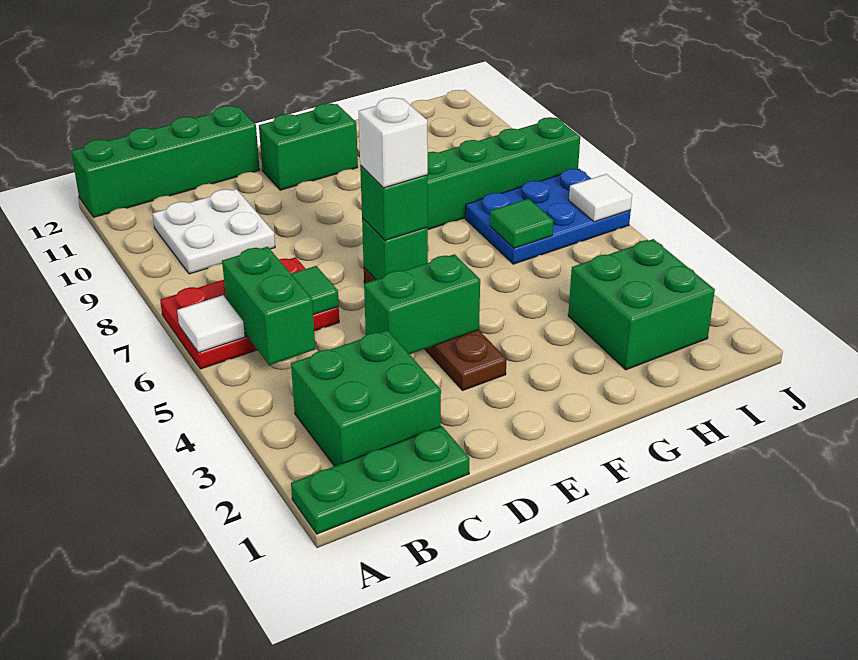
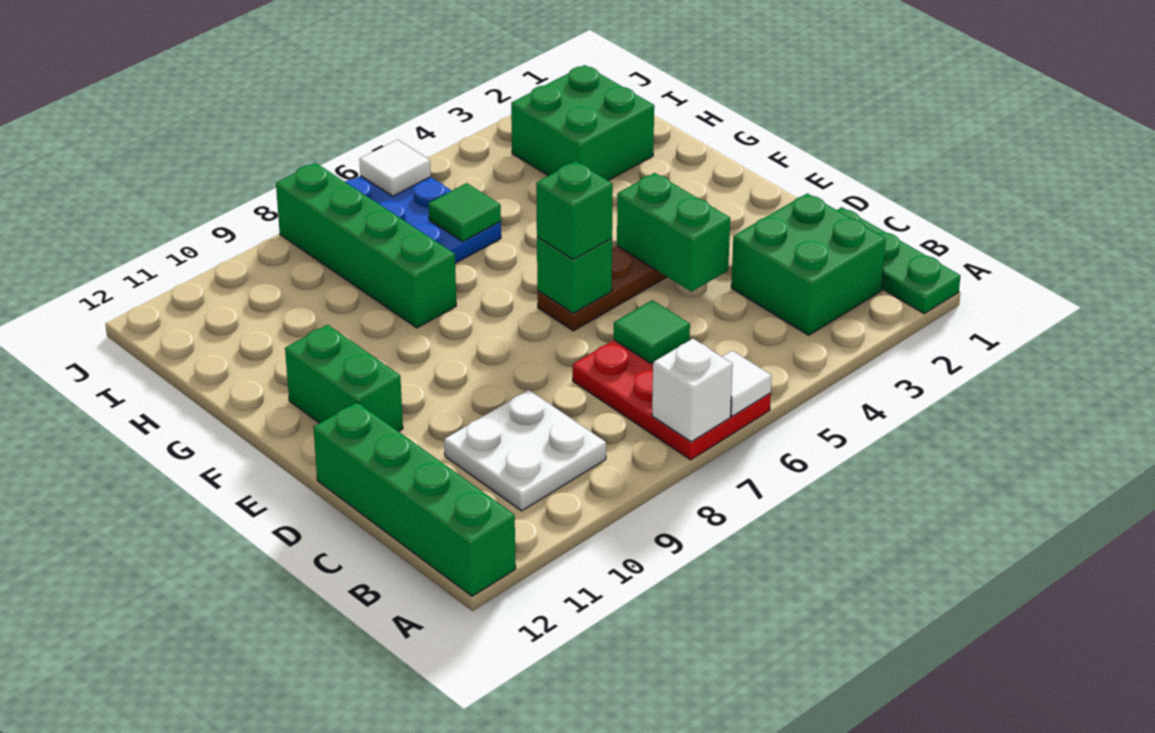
green brick B5:B6 level 2 -> none
white brick E6 level 4 -> white brick A7 level 2

